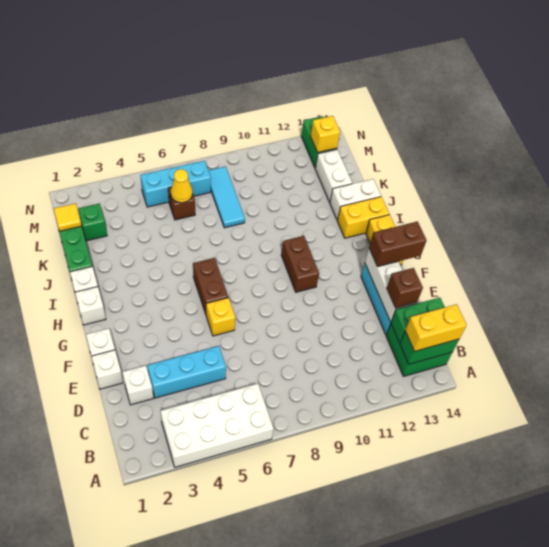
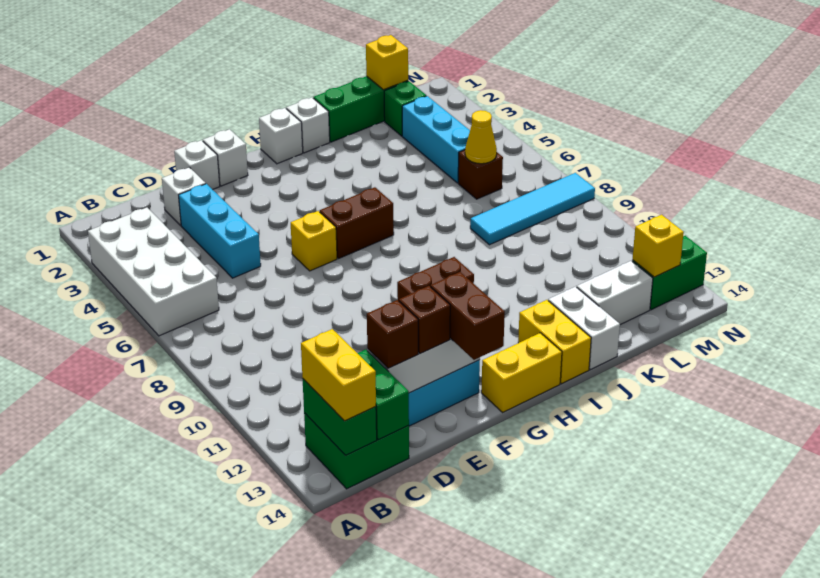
none -> brown brick E13 level 3
cyan tile K8:M8 level 1 -> cyan tile K8:N8 level 1
yellow tile L1 level 2 -> yellow brick L1 level 2
cyan brick M5:M7 level 1 -> cyan brick L3:L5 level 1

